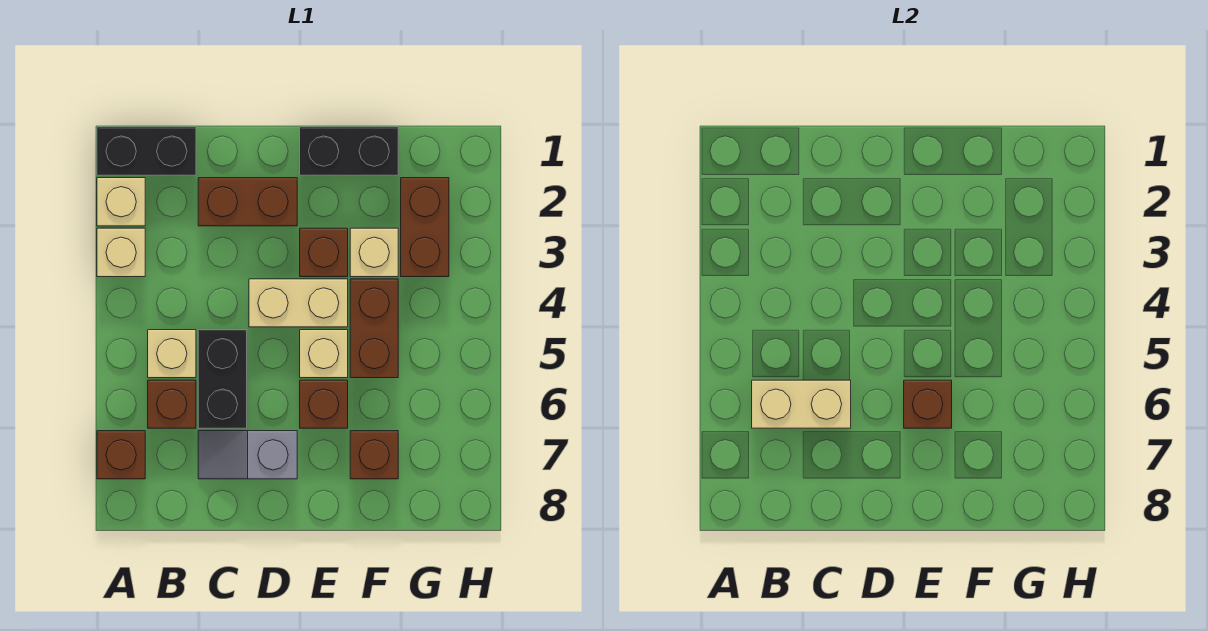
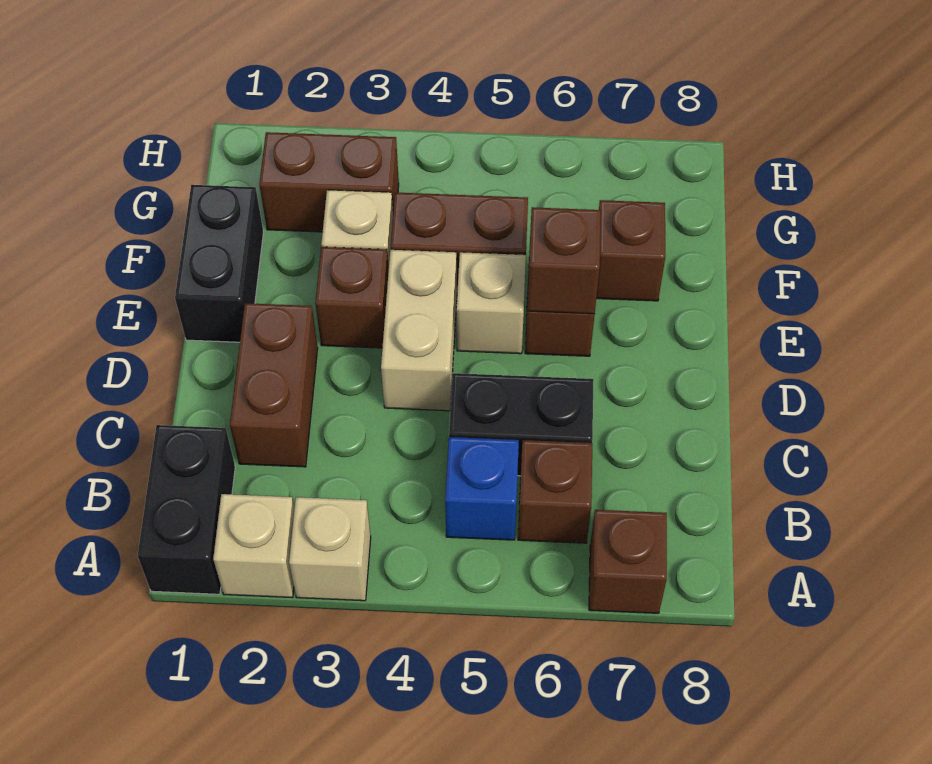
tan brick B5 level 1 -> blue brick B5 level 1
tan brick B6:C6 level 2 -> none
grey slope C7:D7 level 1 top D -> none

